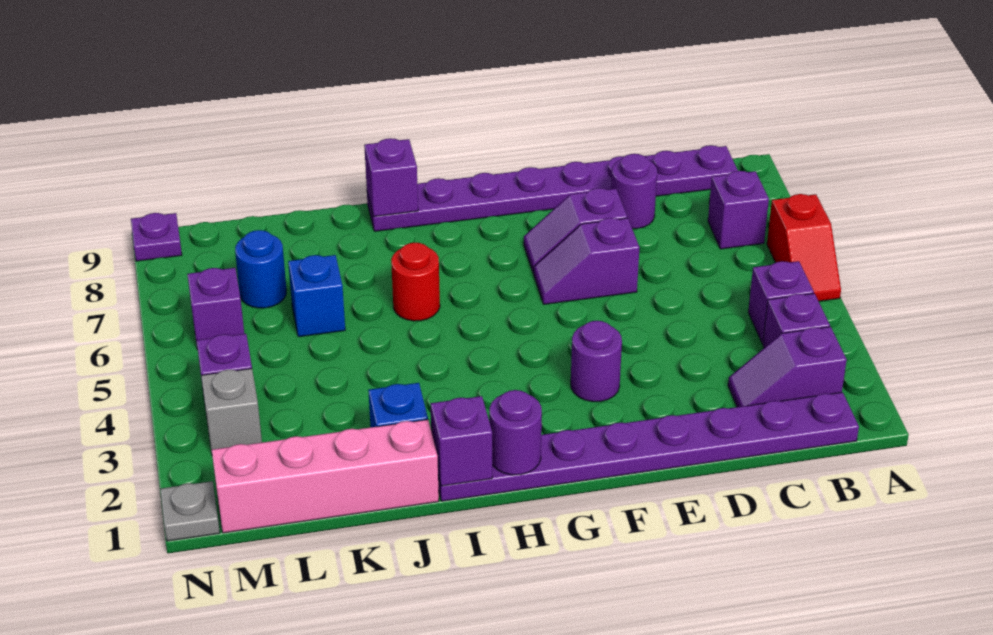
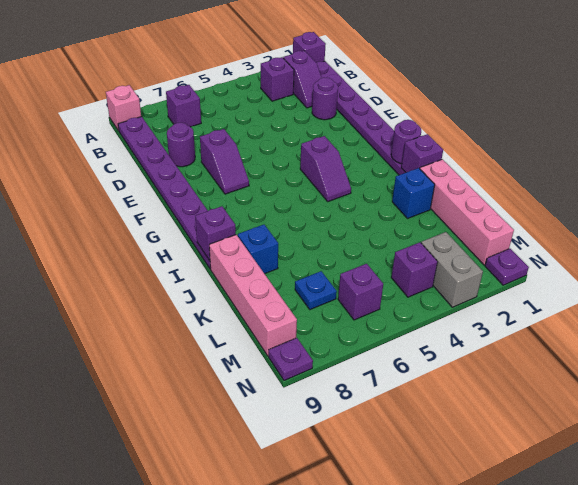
red slope A5:A6 level 1 top 6 -> none
none -> pink brick A9 level 1
purple brick B4 level 1 -> purple brick A1 level 1
purple slope E6:F6 level 1 top E -> purple slope G4:H4 level 1 top G
purple round brick F3 level 1 -> purple round brick D2 level 1
red round brick I6 level 1 -> none
none -> pink brick J9:M9 level 1
blue brick K6 level 1 -> blue brick J8 level 1
blue round brick L7 level 1 -> blue plate L7 level 1
grey brick M3 level 1 -> grey brick M3:N3 level 1
grey plate N1 level 1 -> purple plate N1 level 1

